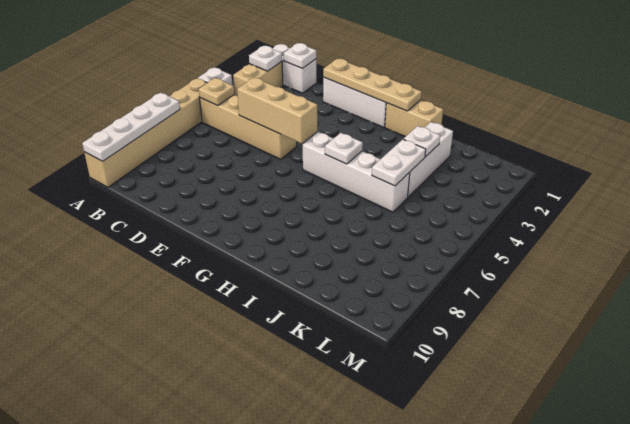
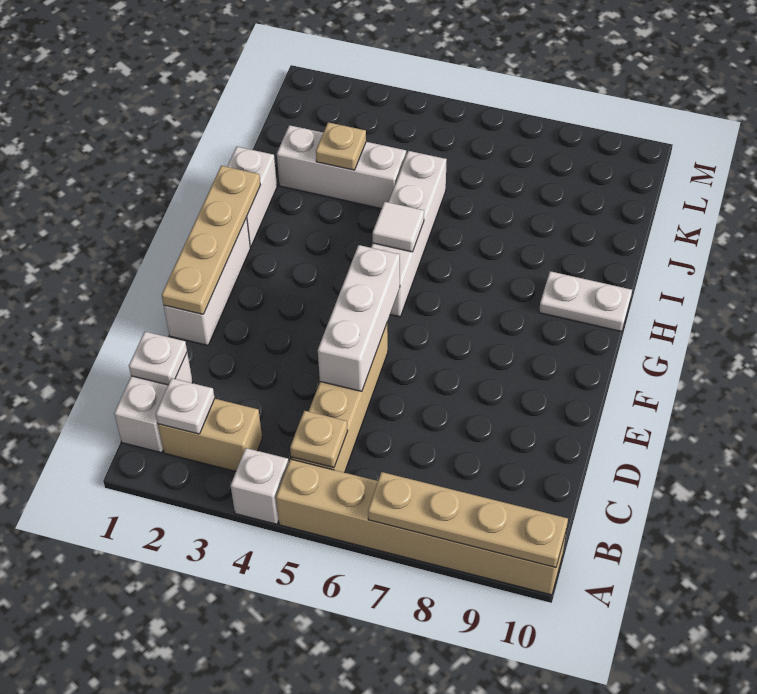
white plate A7:A10 level 2 -> tan plate A7:A10 level 2
tan brick D5:F5 level 2 -> white brick D5:F5 level 2
tan brick H1:I1 level 1 -> white brick H1:I1 level 1
white plate H5 level 2 -> white tile H5 level 2
white plate J3 level 2 -> tan plate J3 level 2
white plate J4:J5 level 2 -> white plate H9:H10 level 1

